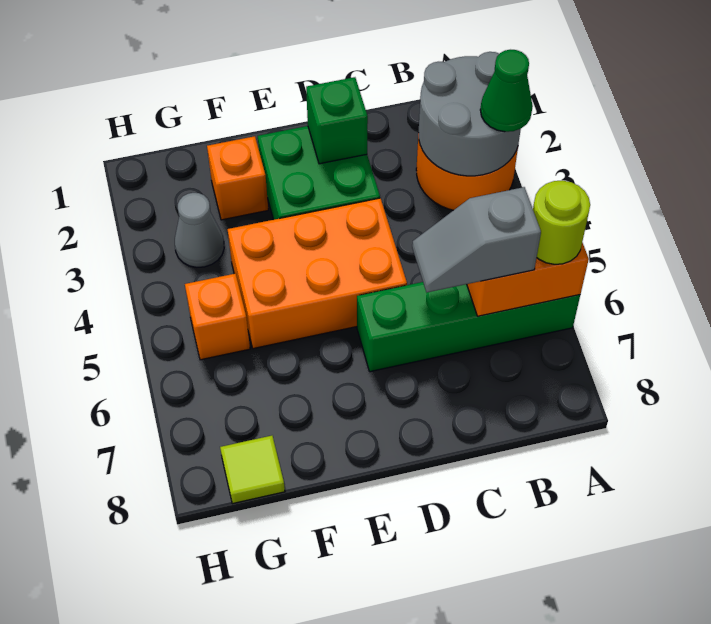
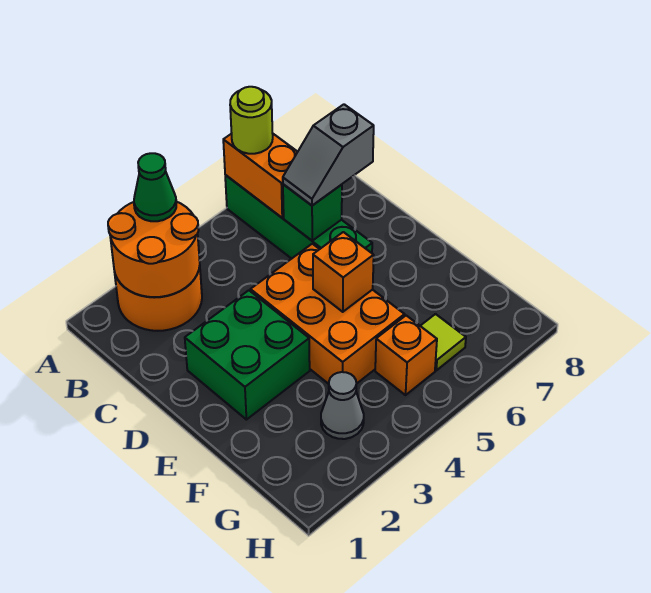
grey round brick A2:B3 level 2 -> orange round brick A2:B3 level 2
grey slope B6:C6 level 3 top B -> grey slope C6:C7 level 3 top 7
green brick D2 level 2 -> green brick C6 level 2
orange brick F2 level 1 -> orange brick E5 level 2
lime tile G8 level 1 -> lime tile G6 level 1

